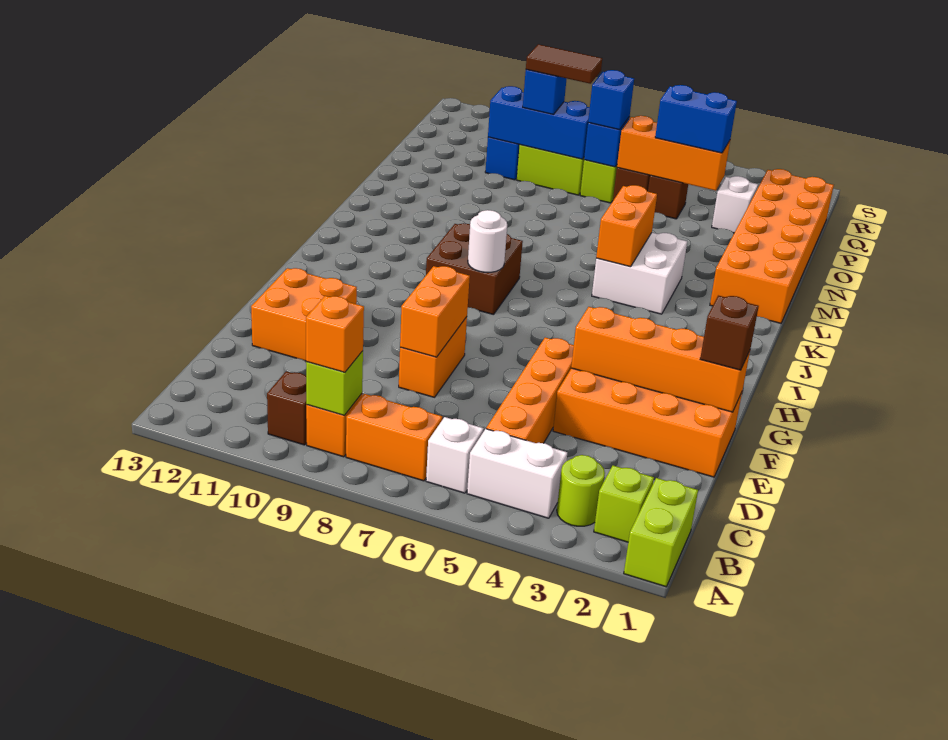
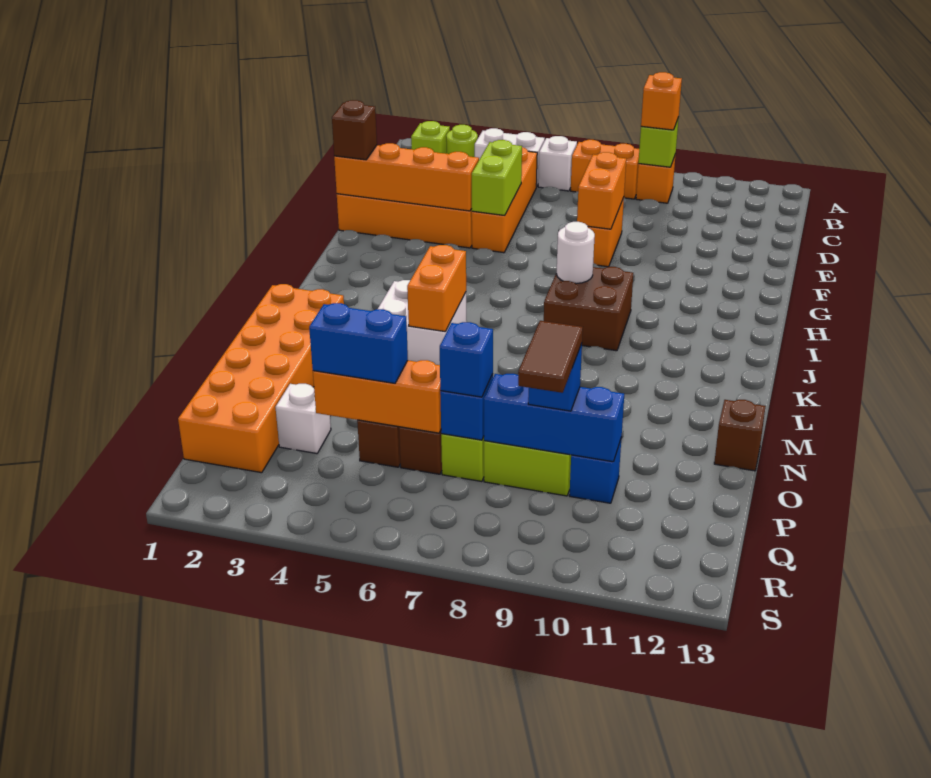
lime brick A1:B1 level 1 -> lime brick E5:F5 level 2
brown brick B10 level 1 -> brown brick N13 level 1
orange brick E11:F12 level 1 -> none
brown tile P8:P9 level 4 -> brown tile P9:Q9 level 4

